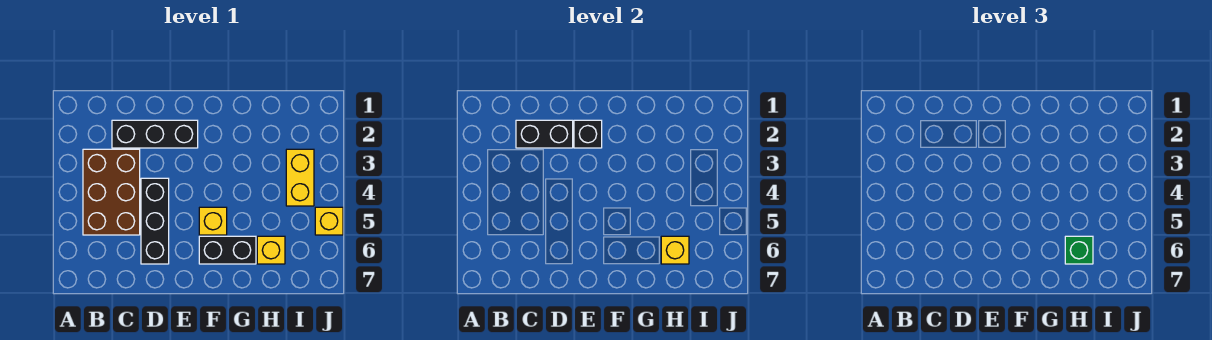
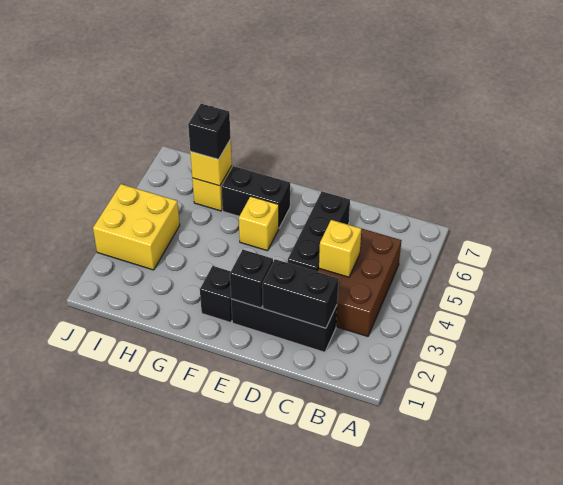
none -> black brick F2 level 1
green brick H6 level 3 -> black brick H6 level 3
yellow brick I3:I4 level 1 -> yellow brick I3:J4 level 1
yellow brick J5 level 1 -> yellow brick C4 level 2

